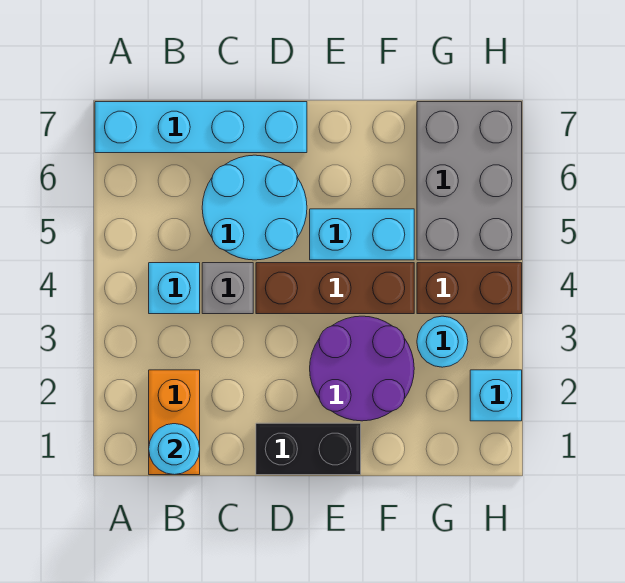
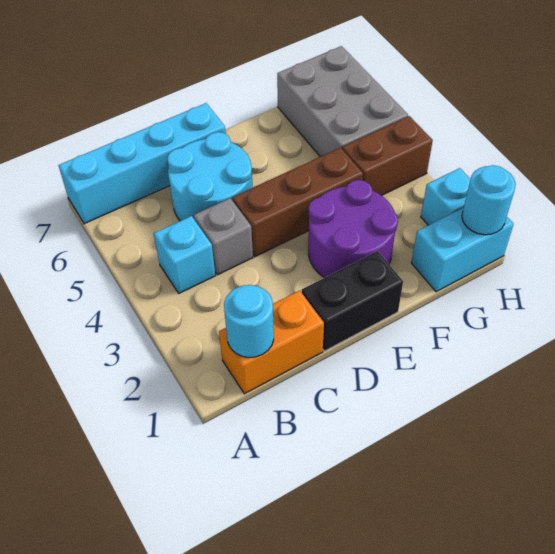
orange brick B1:B2 level 1 -> orange brick B1:C1 level 1
cyan brick E5:F5 level 1 -> cyan brick G1:H1 level 1
cyan round brick G3 level 1 -> cyan round brick H1 level 2

